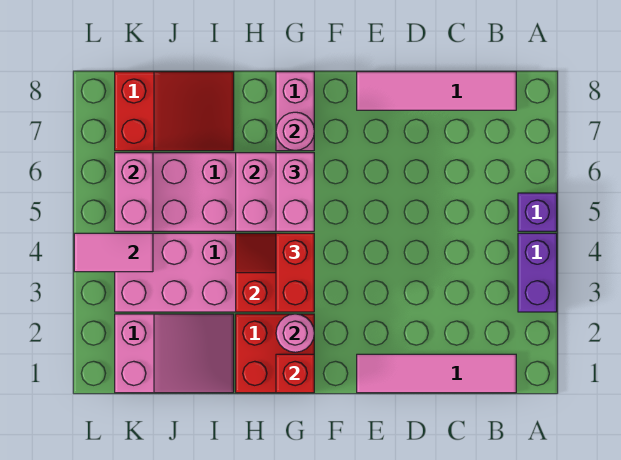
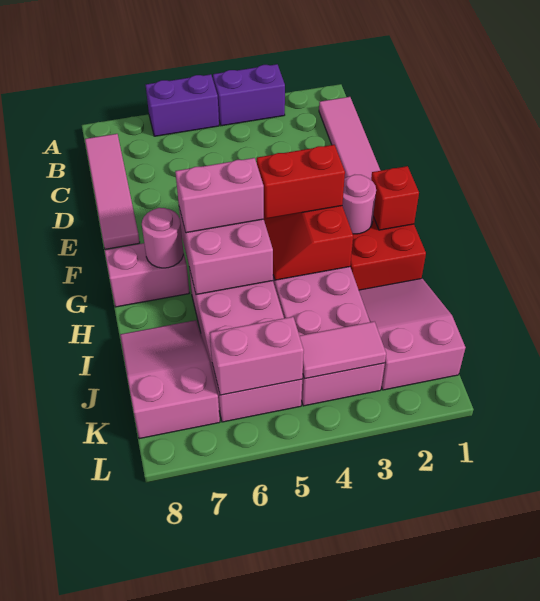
purple brick A5 level 1 -> purple brick A5:A6 level 1
red slope I7:K8 level 1 top K -> pink slope I7:K8 level 1 top K
pink tile K4:L4 level 2 -> pink tile K3:K4 level 2

